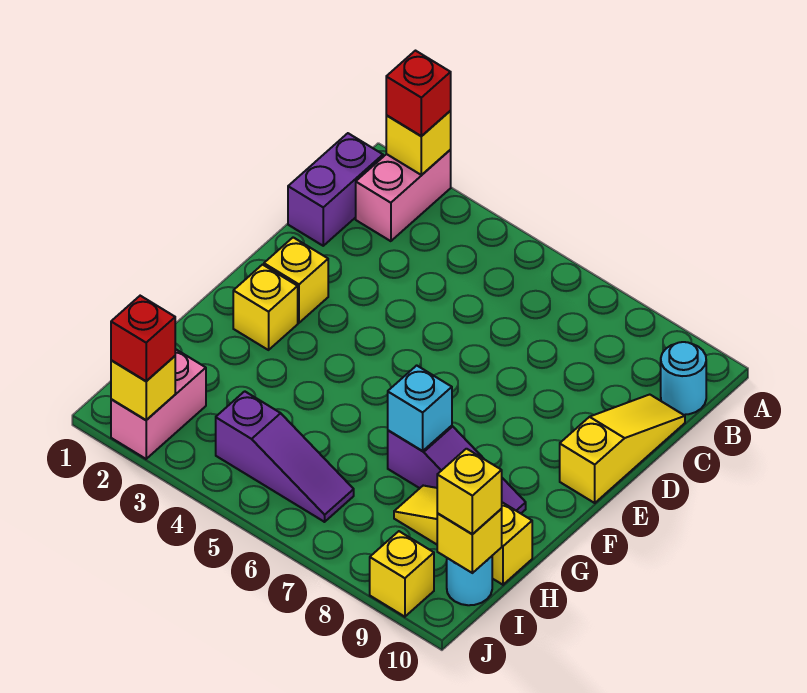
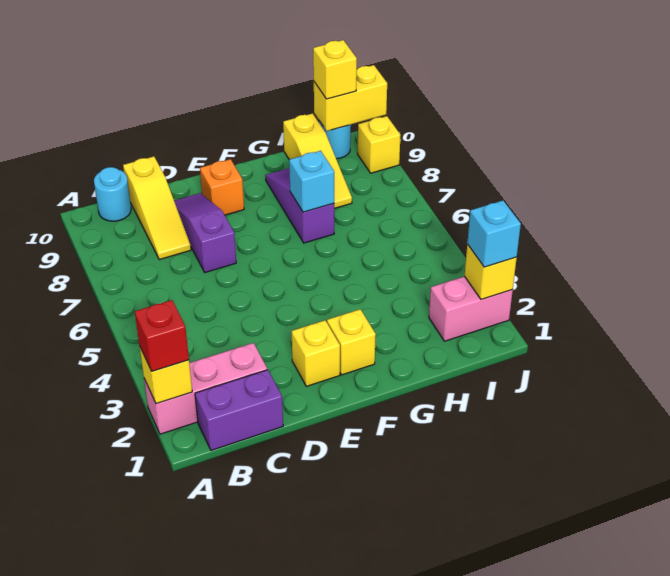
pink brick A2:B2 level 1 -> pink brick A2:C2 level 1
yellow slope C10:E10 level 1 top E -> yellow slope C8:C10 level 1 top 10
none -> orange brick E9 level 1
purple slope I4:I6 level 1 top 4 -> purple slope D7:D9 level 1 top 7
yellow brick I10 level 2 -> yellow brick I10:J10 level 2
red brick J2 level 3 -> cyan brick J2 level 3

